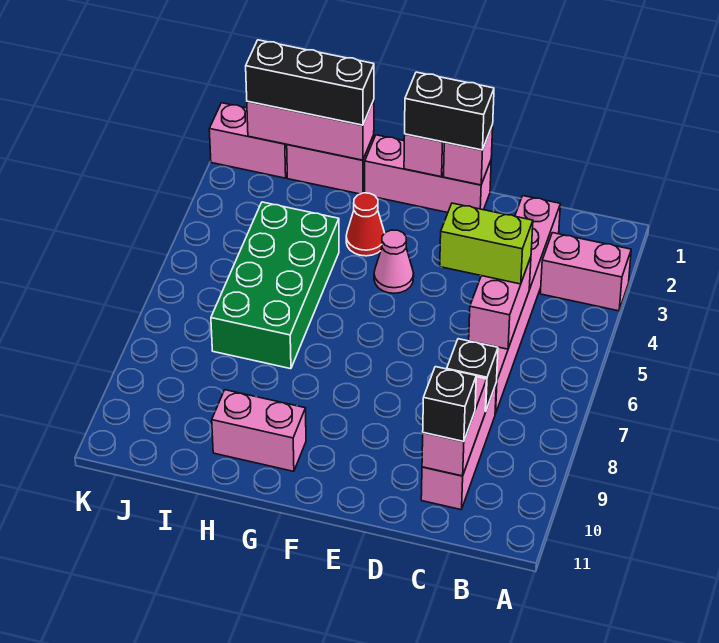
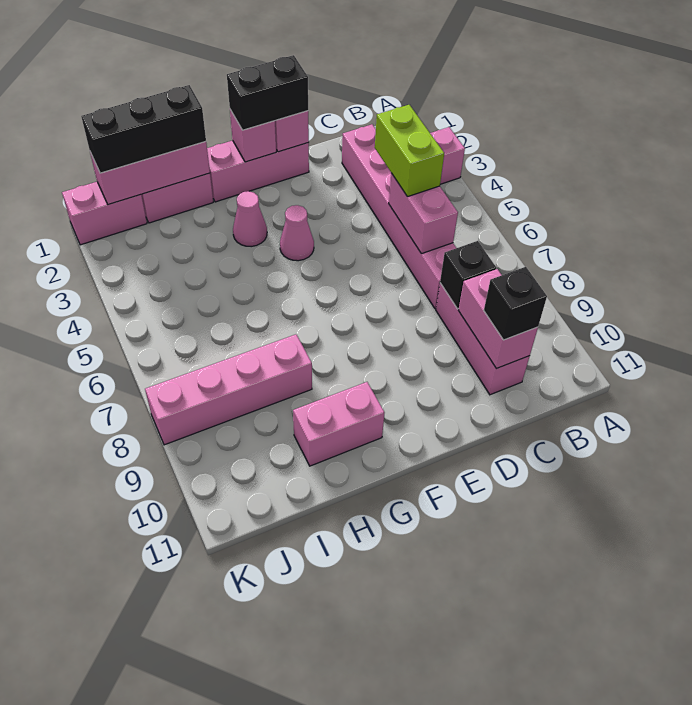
lime brick C5:D5 level 3 -> lime brick C4:C5 level 3
red cone G3 level 1 -> pink cone G3 level 1
green brick H4:I7 level 1 -> none
none -> pink brick H8:K8 level 1

